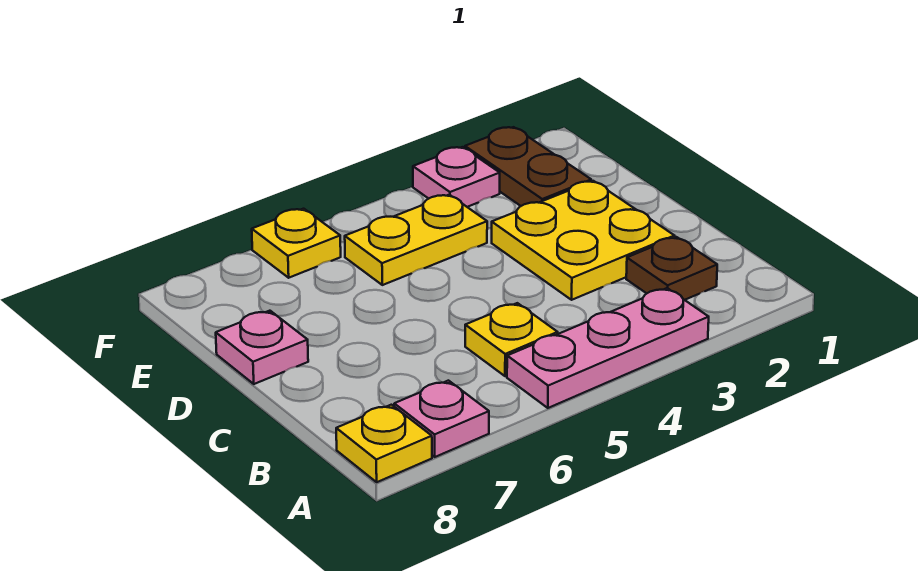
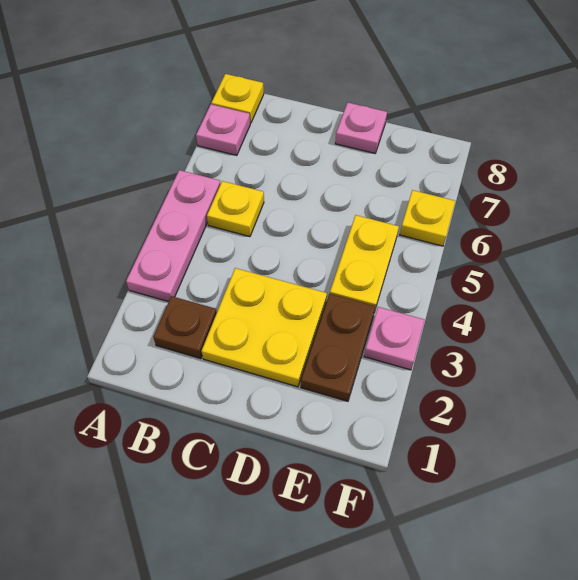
brown plate E2:F2 level 1 -> brown plate E2:E3 level 1

